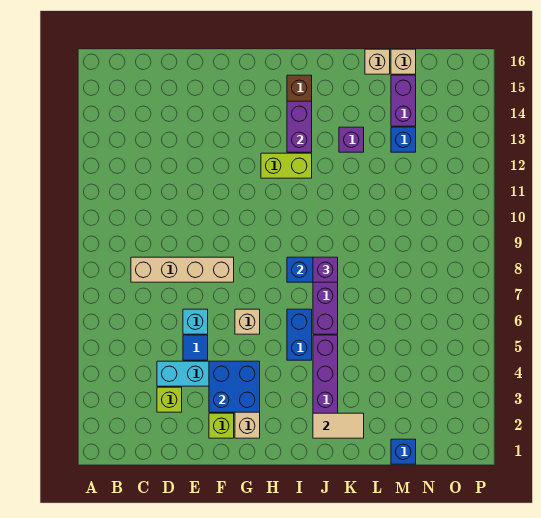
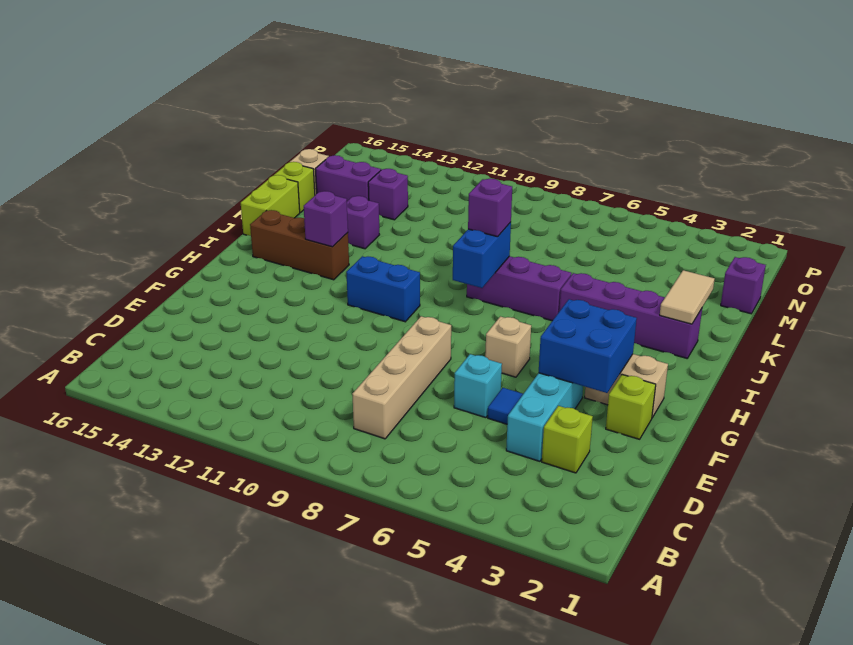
lime brick H12:I12 level 1 -> lime brick J16:K16 level 1
blue brick I5:I6 level 1 -> blue brick H10:H11 level 1
purple brick I13:I14 level 2 -> purple brick I13 level 2
tan brick L16 level 1 -> lime brick L16 level 1
blue brick M1 level 1 -> purple brick M1 level 1
blue brick M13 level 1 -> purple brick M13 level 1

